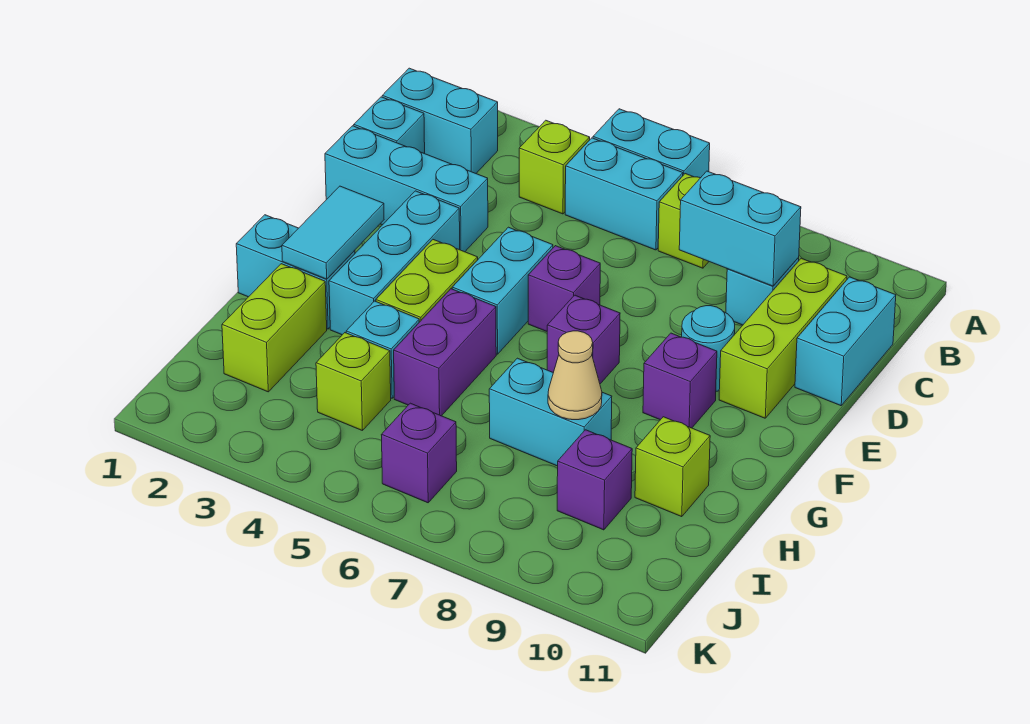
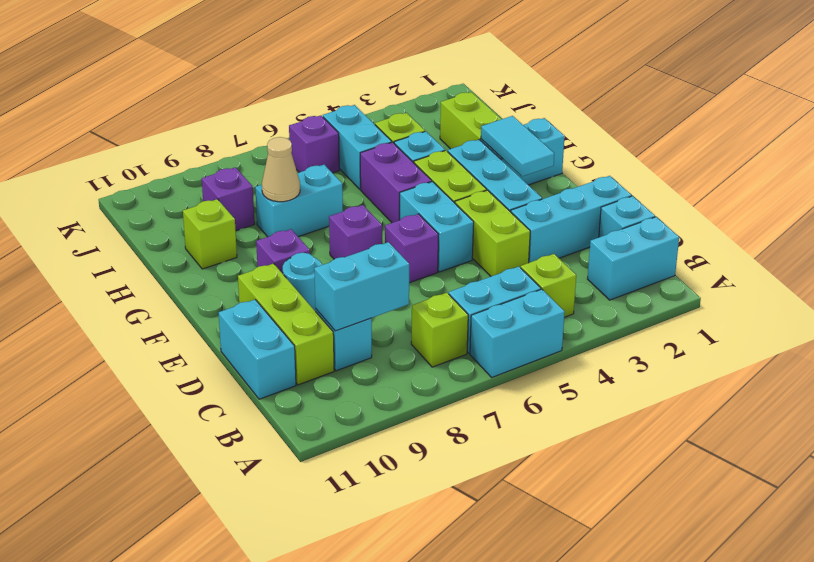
none -> lime brick D4:E4 level 1
none -> cyan brick I5:J5 level 1

